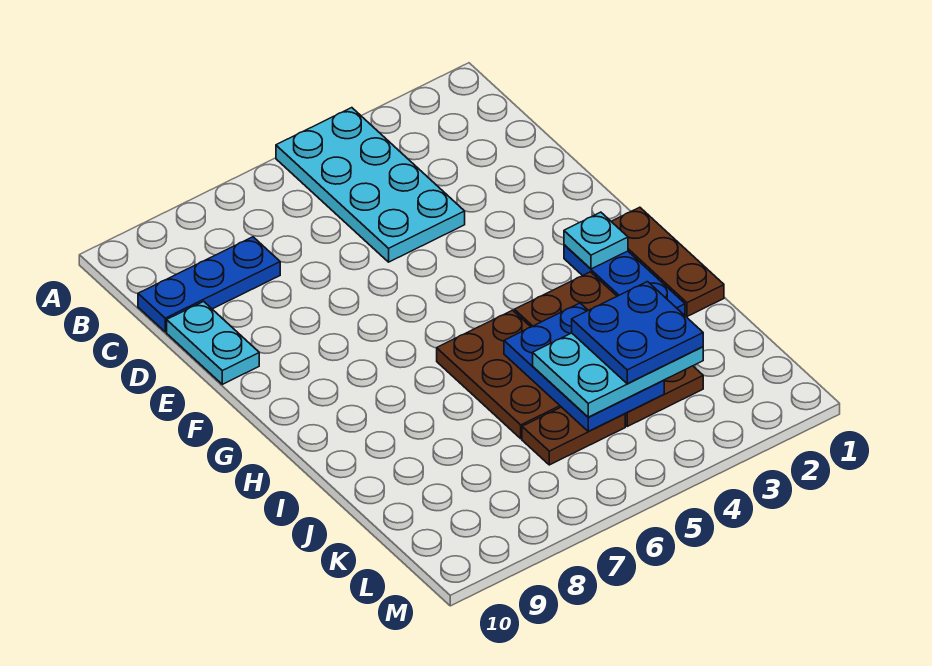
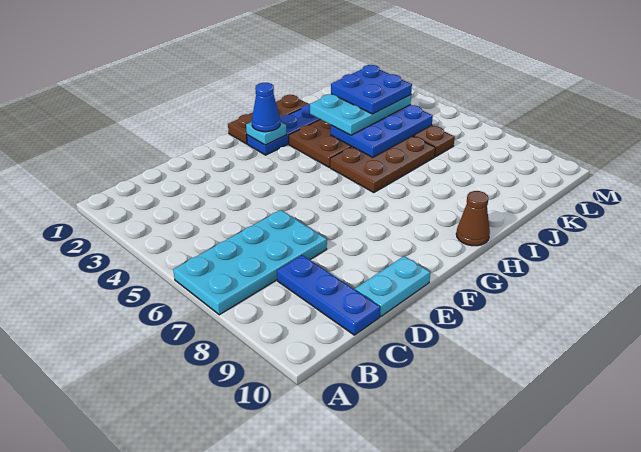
cyan plate A4:D5 level 1 -> cyan plate A6:D7 level 1
none -> blue cone G2 level 3
none -> brown cone H10 level 1
cyan plate J3:K5 level 3 -> cyan plate I3:K4 level 3

